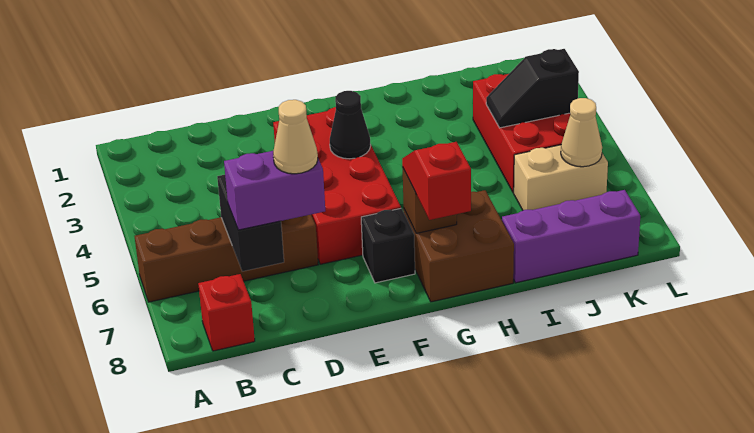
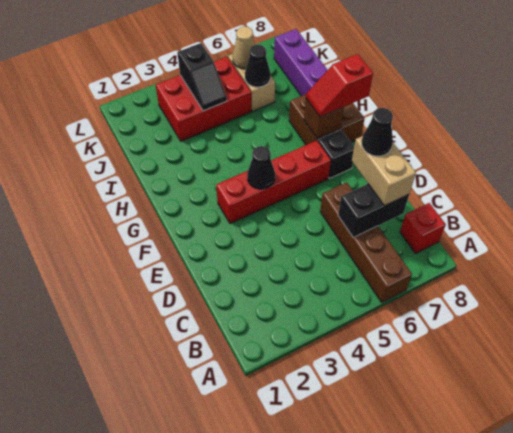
purple brick C7:D7 level 3 -> tan brick C7:D7 level 3
tan cone D7 level 4 -> black cone D7 level 4
red brick E3:F6 level 1 -> red brick F3:F6 level 1
none -> black cone J6 level 2

